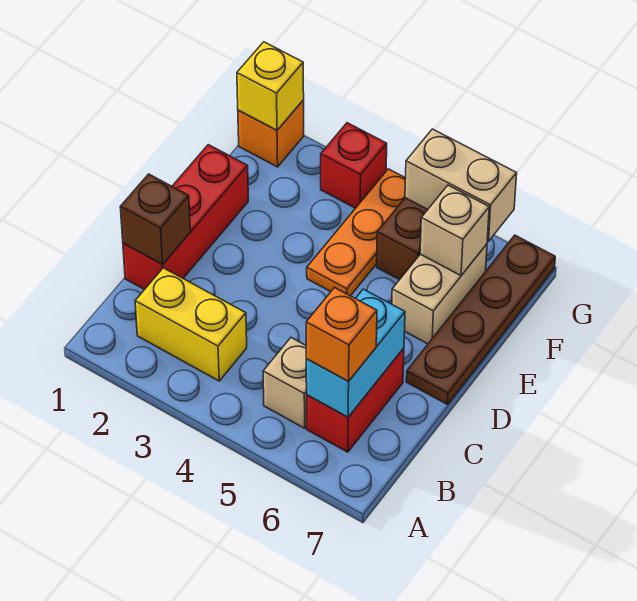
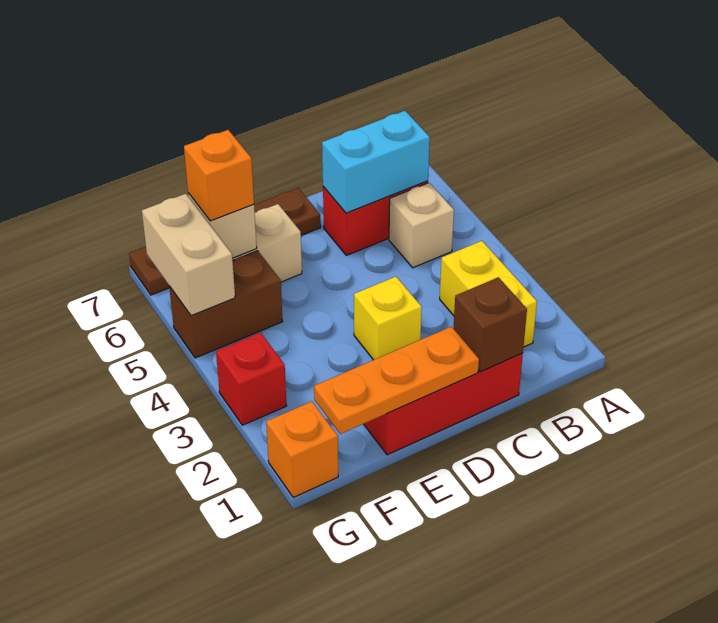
orange brick B6 level 3 -> orange brick F6 level 3
orange plate E4:G4 level 1 -> orange plate D1:F1 level 2
yellow brick G1 level 2 -> yellow brick D3 level 1

